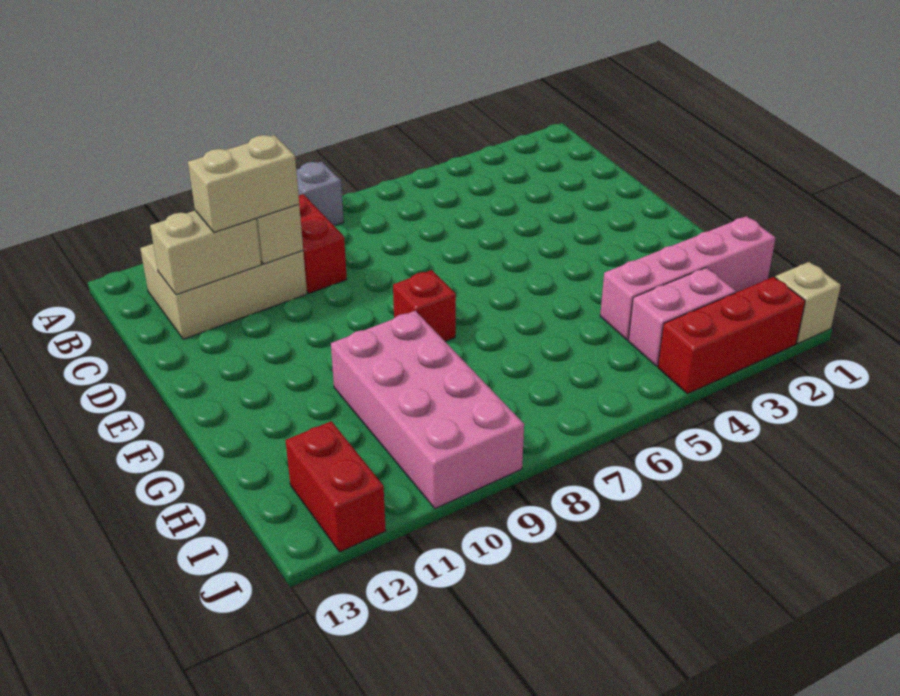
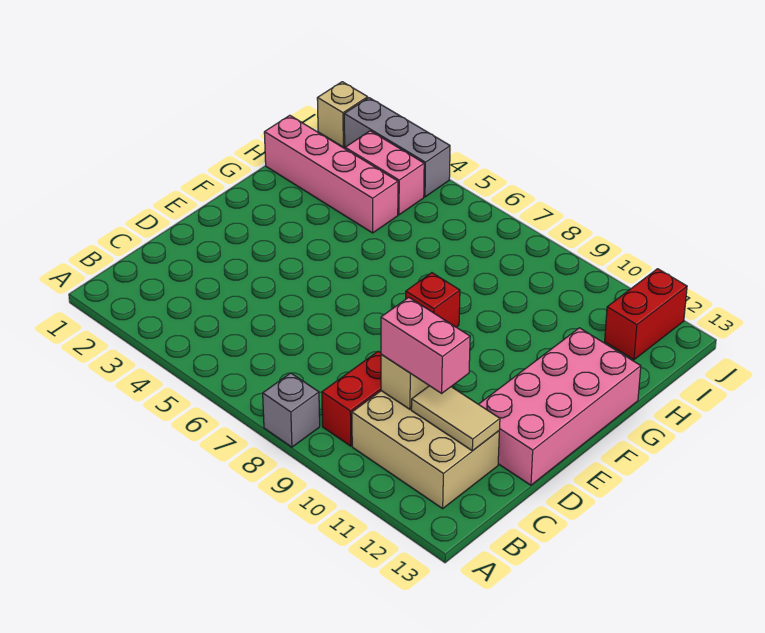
tan brick C10:C11 level 3 -> pink brick C10:C11 level 3
tan brick C11:C12 level 2 -> tan tile C11:C12 level 2
pink brick G9:J10 level 1 -> pink brick D12:G13 level 1
red brick J2:J4 level 1 -> grey brick J2:J4 level 1

